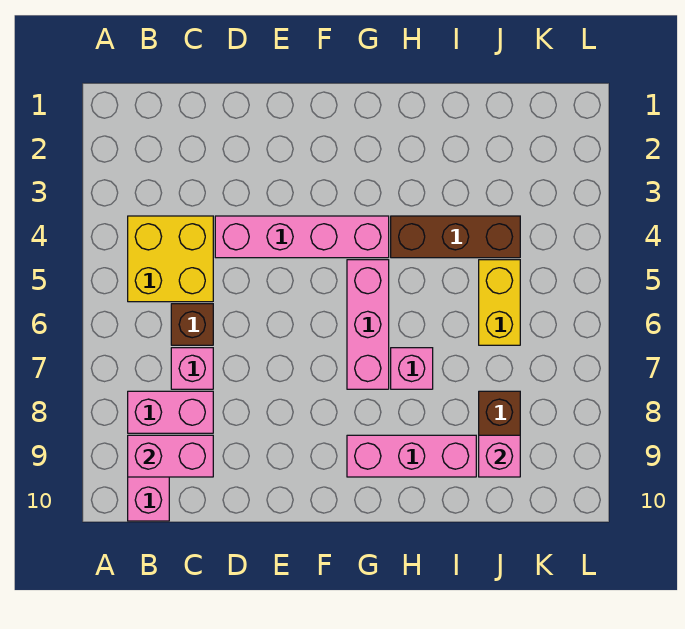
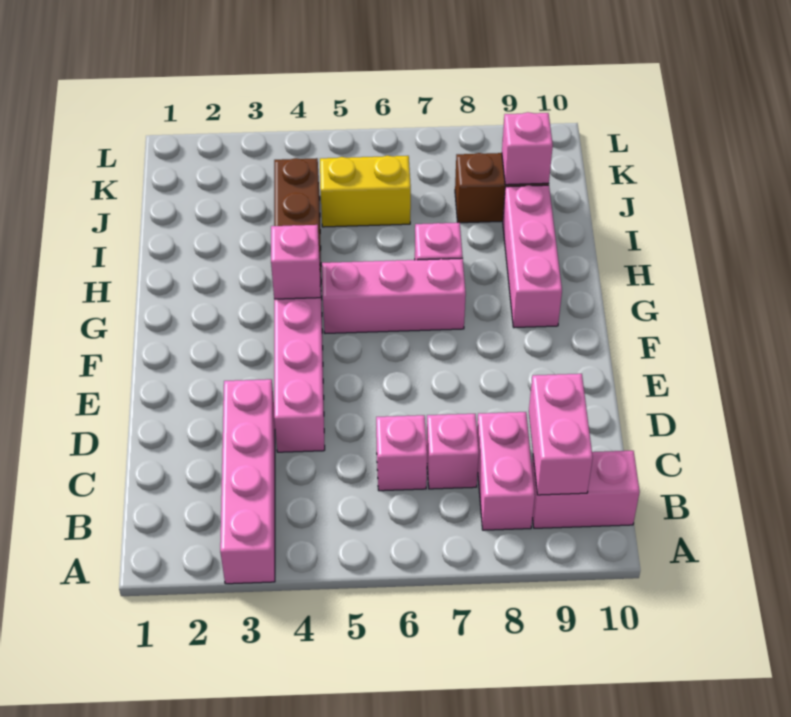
none -> pink brick A3:D3 level 1
yellow brick B4:C5 level 1 -> none
brown brick C6 level 1 -> pink brick C6 level 1
none -> pink brick G4 level 2

